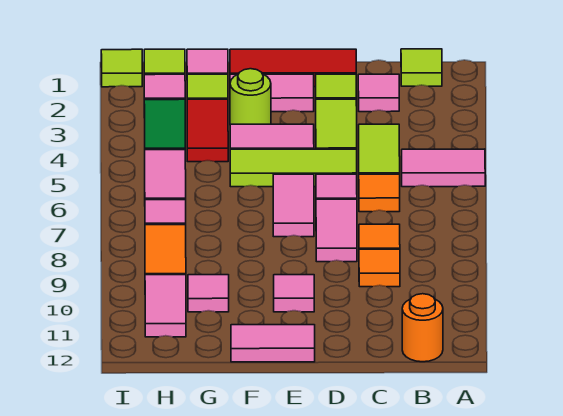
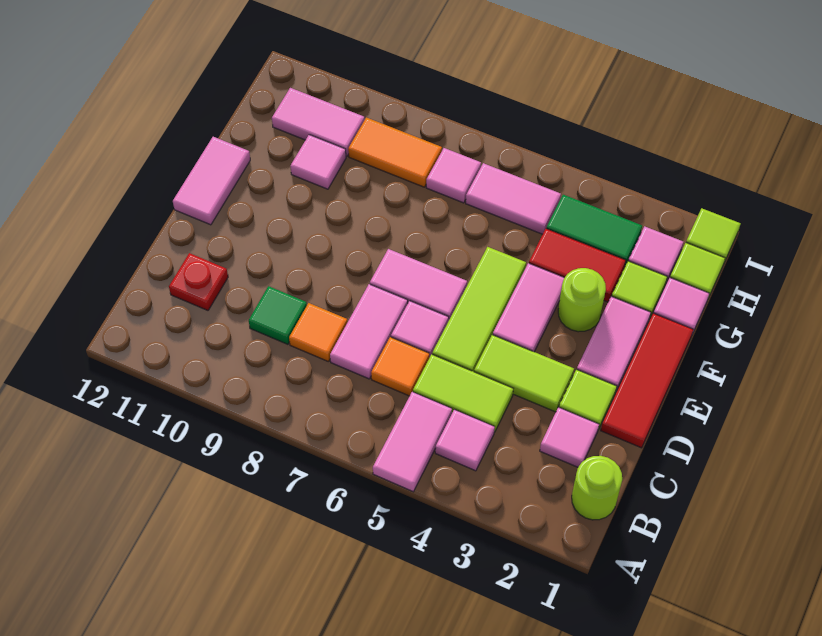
lime tile B1 level 1 -> lime round brick B1 level 1
orange round brick B12 level 1 -> none
orange tile C9 level 1 -> green tile C9 level 1
none -> red plate C11 level 1
pink tile D7:D8 level 1 -> pink tile C7:D7 level 1
pink tile E10 level 1 -> pink tile B4 level 1

